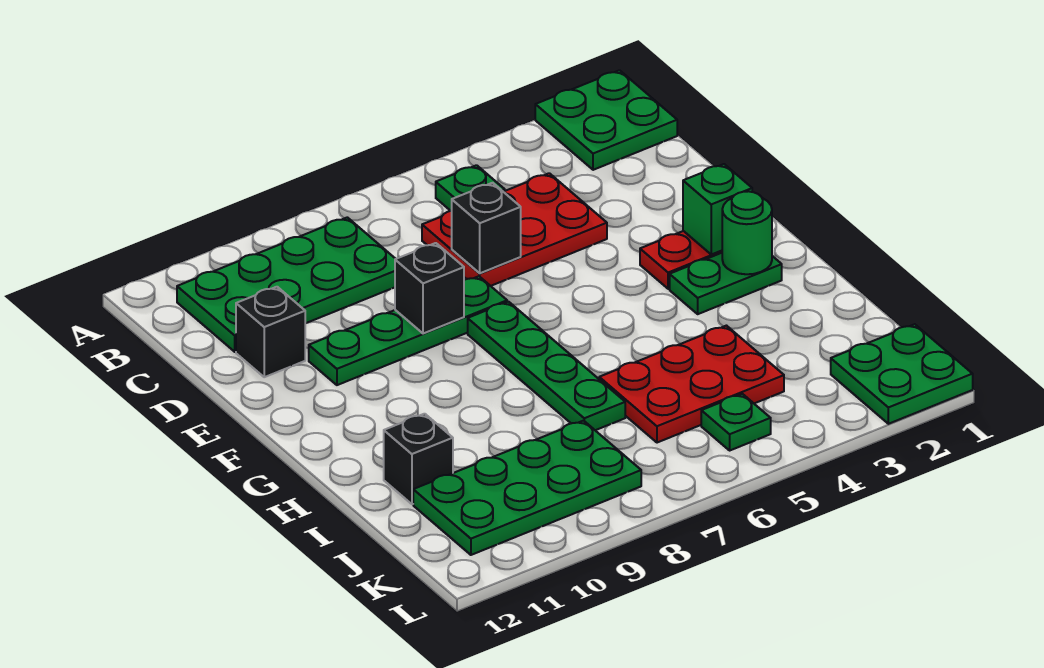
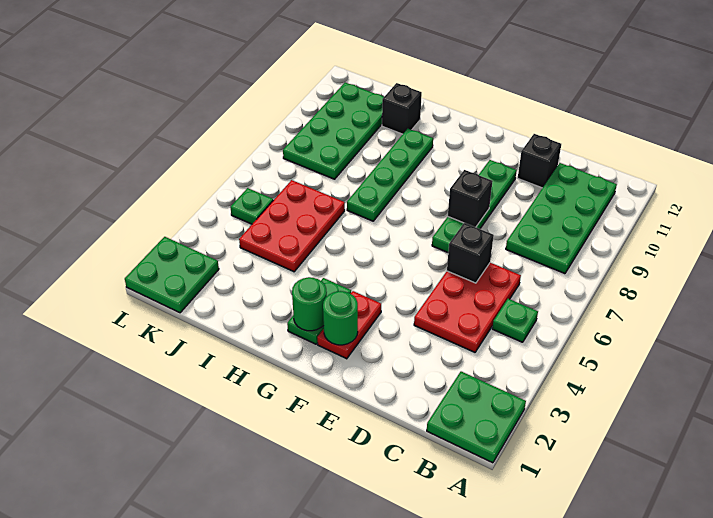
green brick F2 level 2 -> green round brick F2 level 2
green plate F7:I7 level 1 -> green plate H7:H10 level 1

